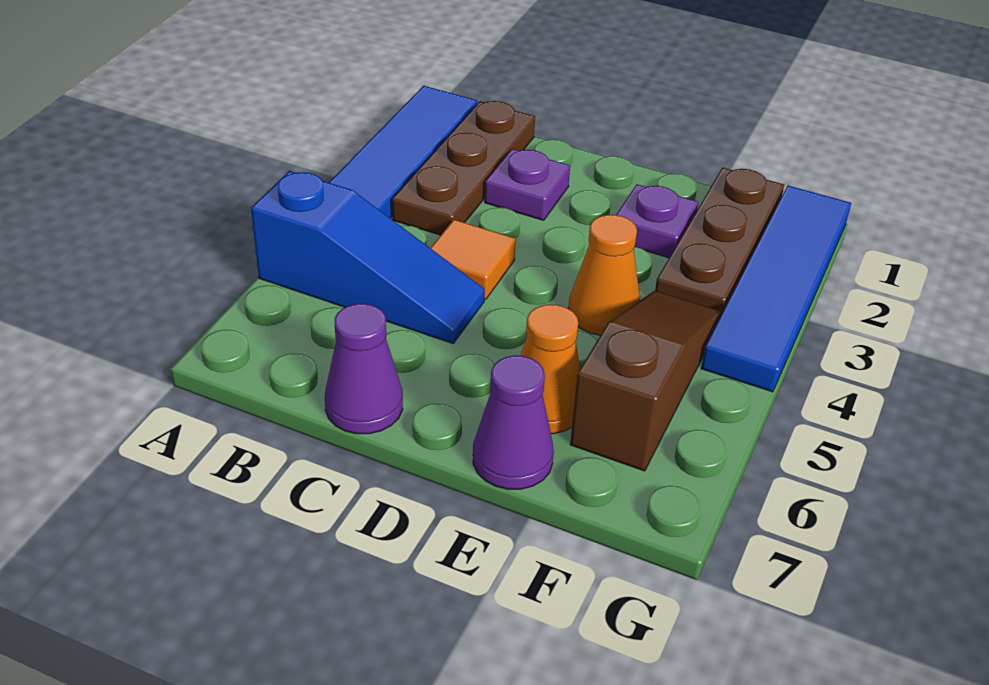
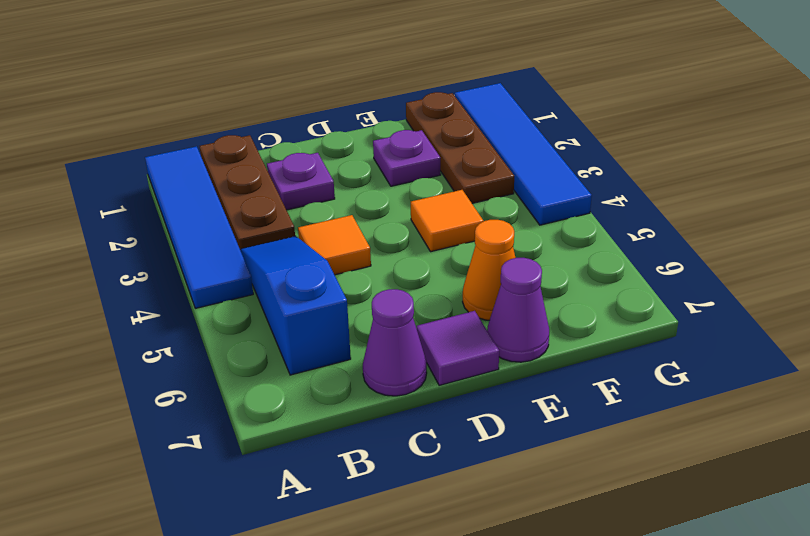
blue slope A5:C5 level 1 top A -> blue slope B4:B6 level 1 top 6
none -> purple tile D7 level 1
orange cone E4 level 1 -> orange tile E4 level 1
brown slope F4:F6 level 1 top 6 -> none

